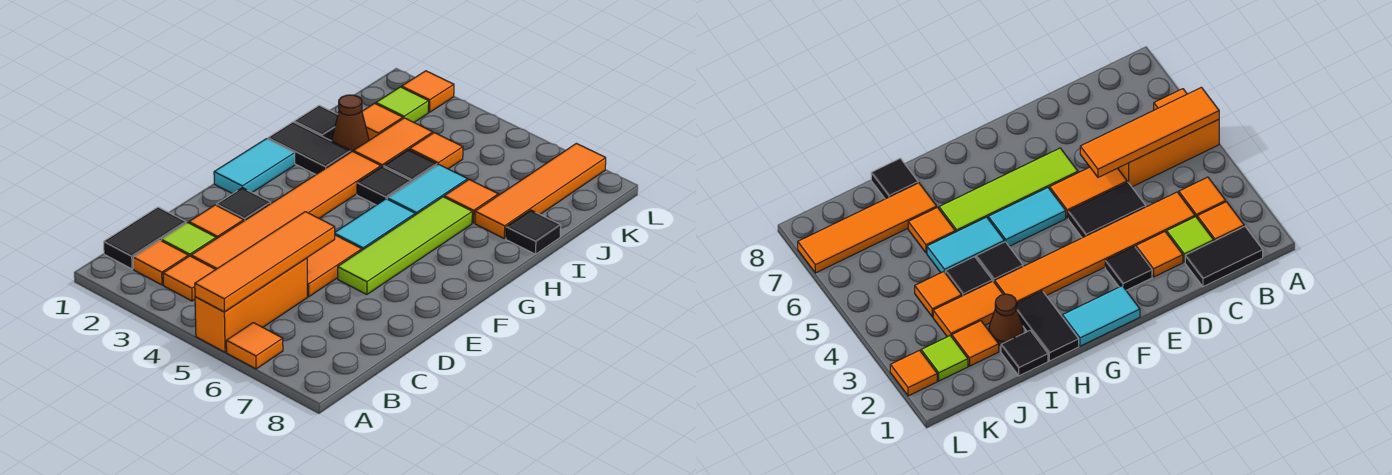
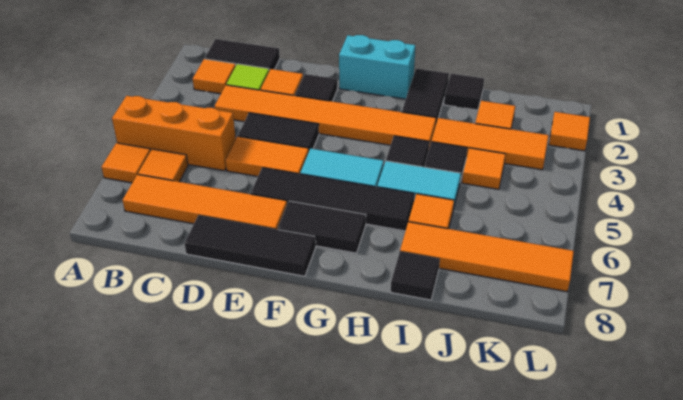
orange tile A5:D5 level 2 -> orange tile B7:E7 level 1
orange tile B3 level 1 -> orange tile B6 level 1
none -> black tile D8:F8 level 1
lime tile E6:H6 level 1 -> black tile E6:H6 level 1
cyan tile F1:G1 level 1 -> cyan brick F1:G1 level 1
none -> black tile F7:G7 level 1
brown cone I2 level 1 -> none
orange tile I3:J3 level 1 -> orange tile I3:K3 level 1
lime tile K2 level 1 -> none

